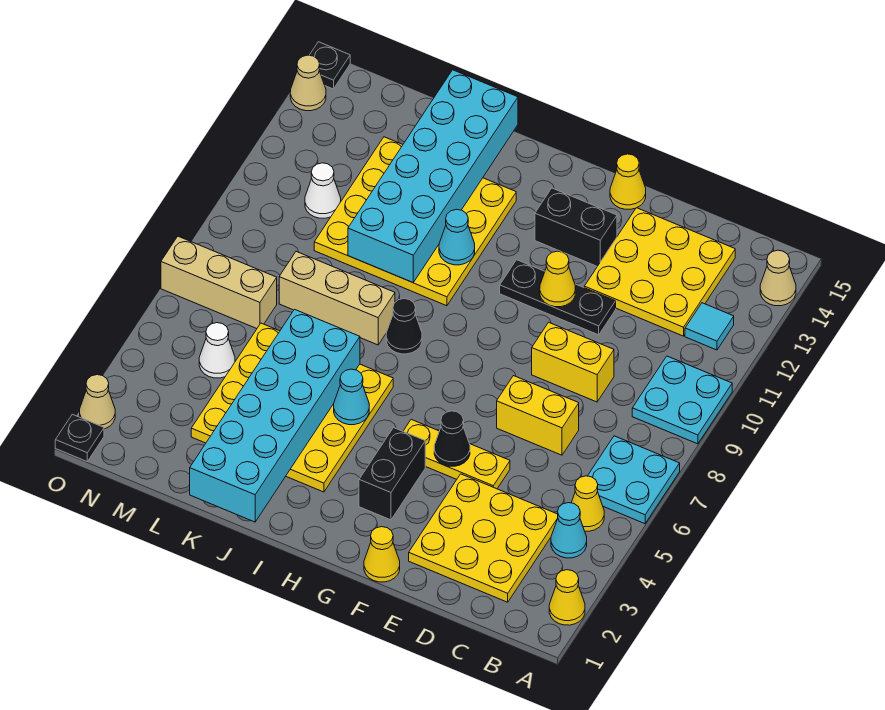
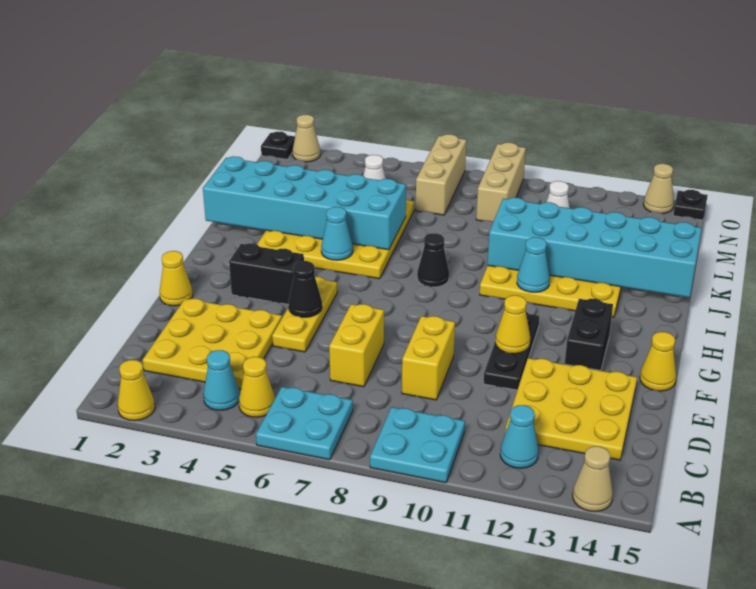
cyan tile B12 level 1 -> cyan cone B12 level 1
tan brick J8:L8 level 1 -> tan brick M9:O9 level 1

